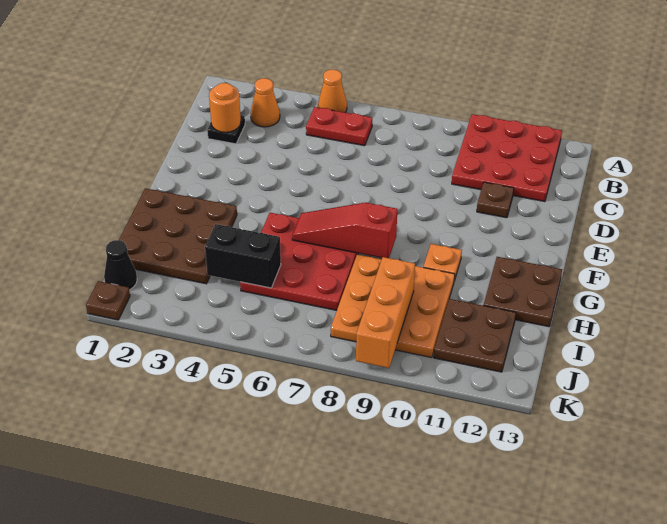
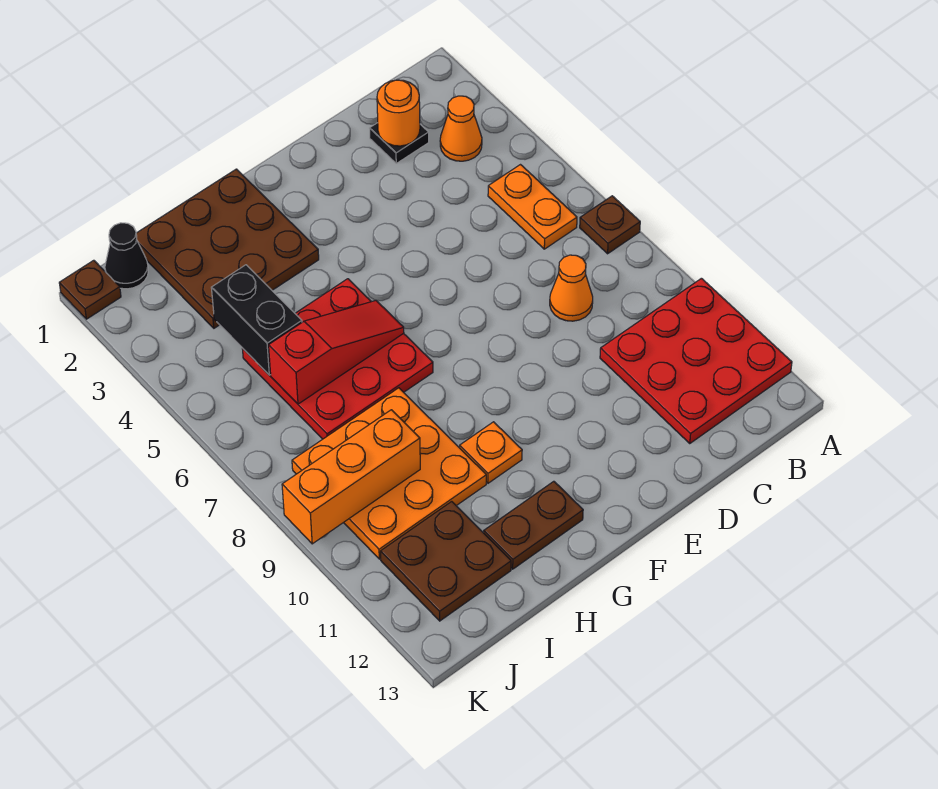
orange cone A5 level 1 -> orange cone C8 level 1
red plate B5:B6 level 1 -> orange plate B5:B6 level 1
brown plate D11 level 1 -> brown plate A7 level 1
red slope G6:G8 level 2 top 8 -> red slope G6:I6 level 2 top I
brown plate G12:H13 level 1 -> brown plate G12:H12 level 1

